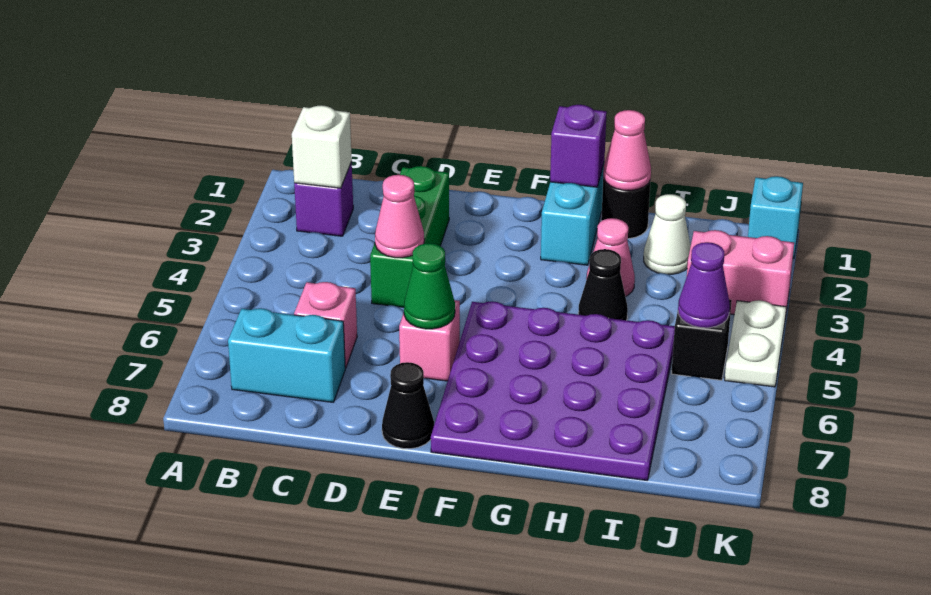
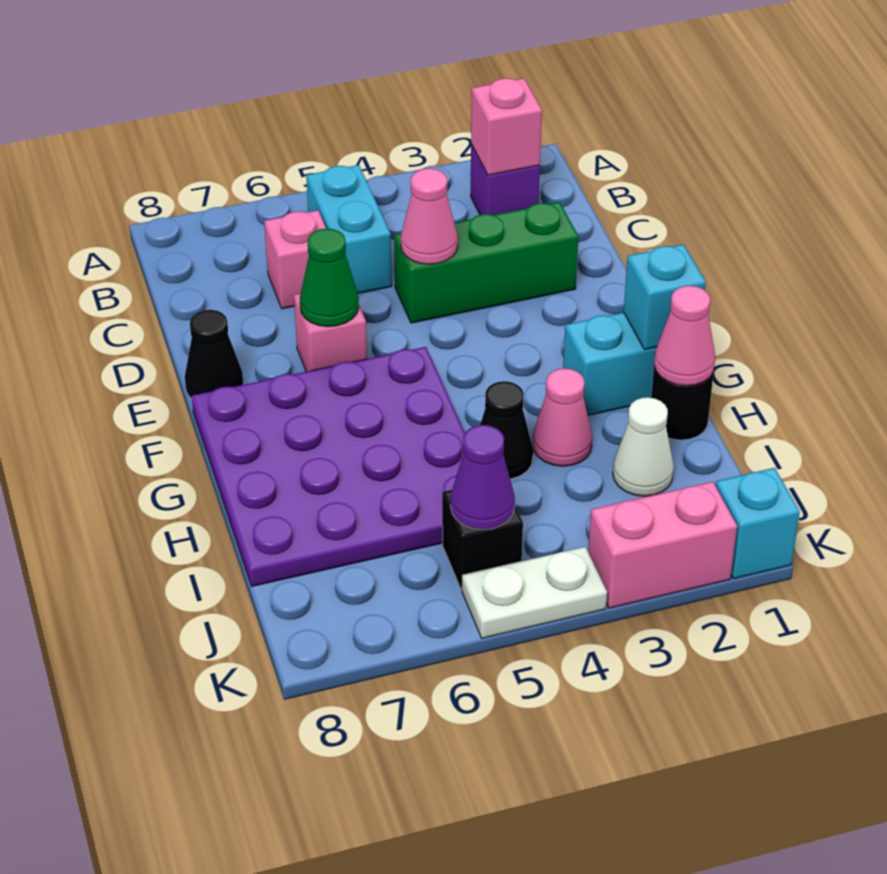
white brick B2 level 2 -> pink brick B2 level 2
cyan brick B7:C7 level 1 -> cyan brick B5:C5 level 1
purple brick G1 level 2 -> cyan brick G1 level 2
pink brick J3:K3 level 1 -> pink brick K2:K3 level 1

